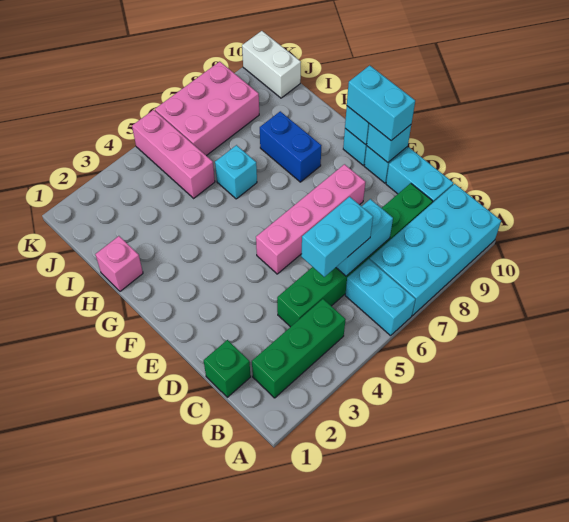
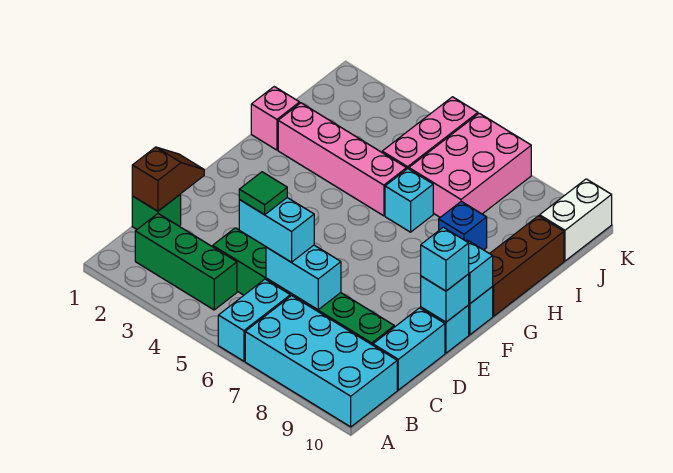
none -> brown slope C1:D1 level 2 top C
none -> green tile C5 level 4
pink brick E5:E8 level 1 -> pink brick H2:H5 level 1
cyan brick E10:F10 level 3 -> cyan brick E10 level 3
blue brick G8:H8 level 1 -> blue brick H8 level 1
none -> brown brick G10:I10 level 1
pink brick J6:K8 level 1 -> pink brick I6:K7 level 1

